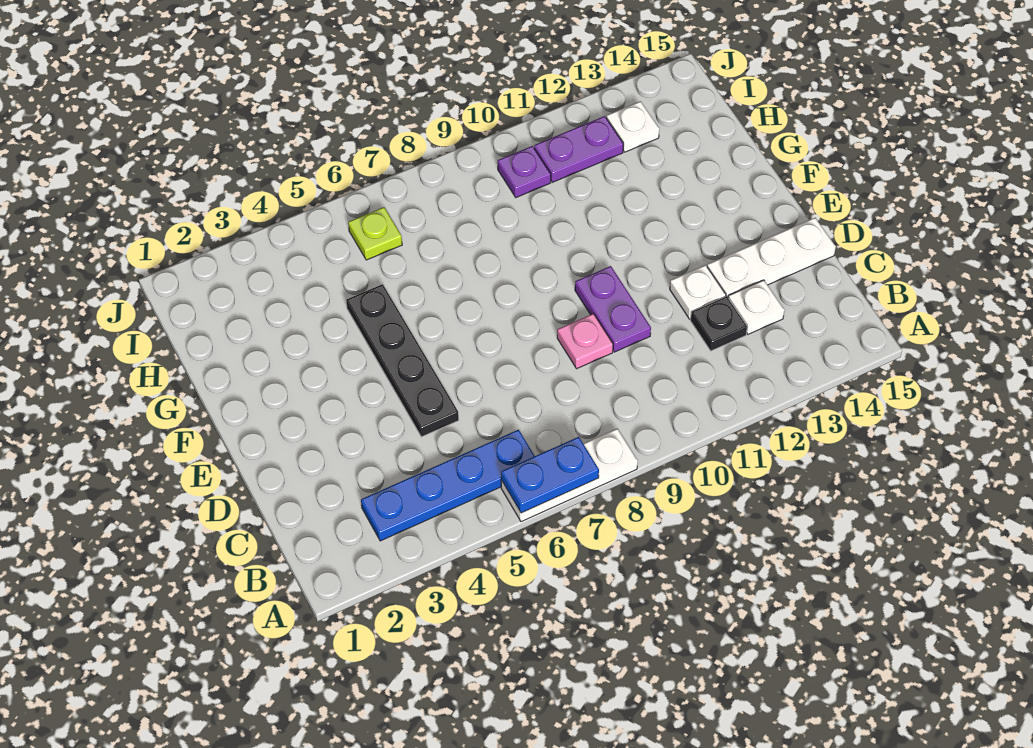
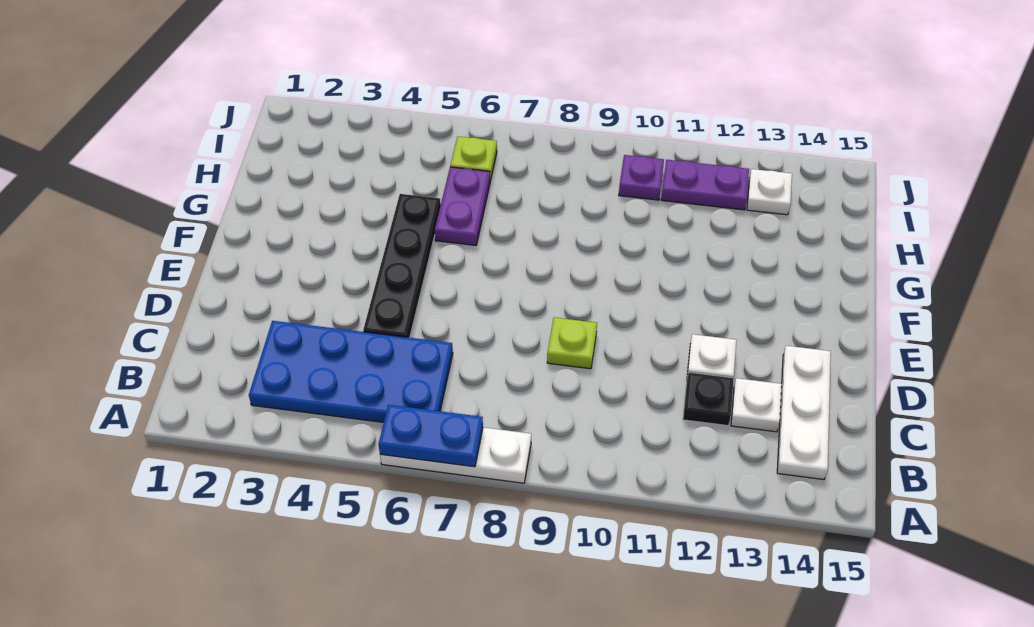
blue plate B3:B6 level 1 -> blue plate B3:C6 level 1
pink plate D9 level 1 -> lime plate D9 level 1
purple plate D10:E10 level 1 -> purple plate G6:H6 level 1
white plate D13:D15 level 1 -> white plate B14:D14 level 1

